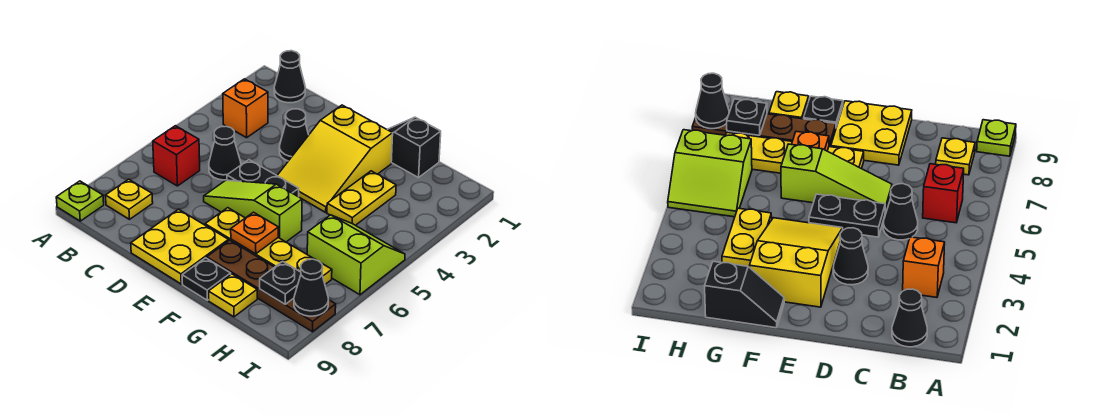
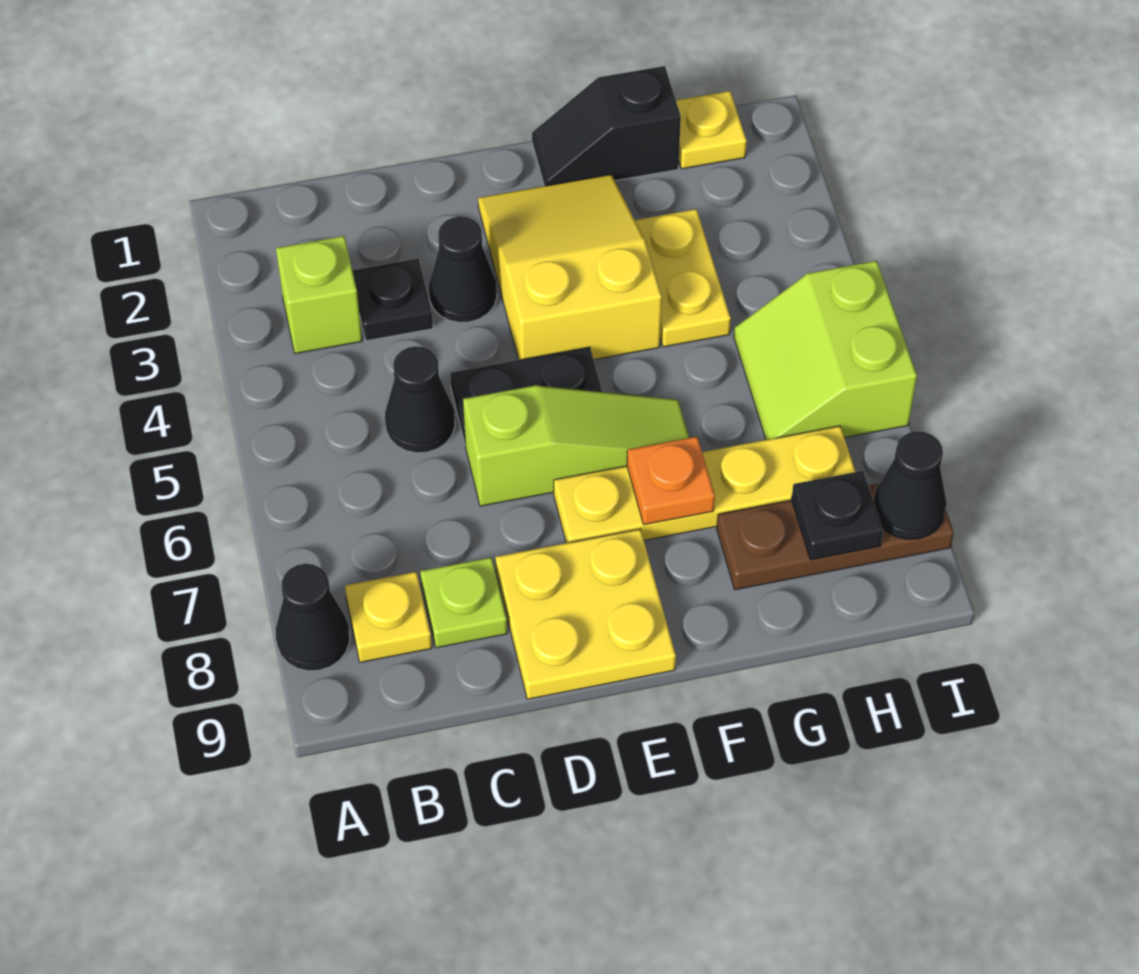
lime plate A9 level 1 -> lime plate C8 level 1
black cone B1 level 1 -> black cone A8 level 1
orange brick B3 level 1 -> lime brick B3 level 1
red brick B6 level 1 -> none
lime slope D6:F6 level 1 top F -> lime slope D6:F6 level 1 top D
yellow slope E2:F4 level 1 top 2 -> yellow slope E2:F4 level 1 top 4
brown plate F8:I8 level 1 -> brown plate G8:I8 level 1
black plate F9 level 1 -> black plate C3 level 1
yellow plate G9 level 1 -> yellow plate H1 level 1
lime slope H5:I6 level 1 top 6 -> lime slope H5:I6 level 1 top I

